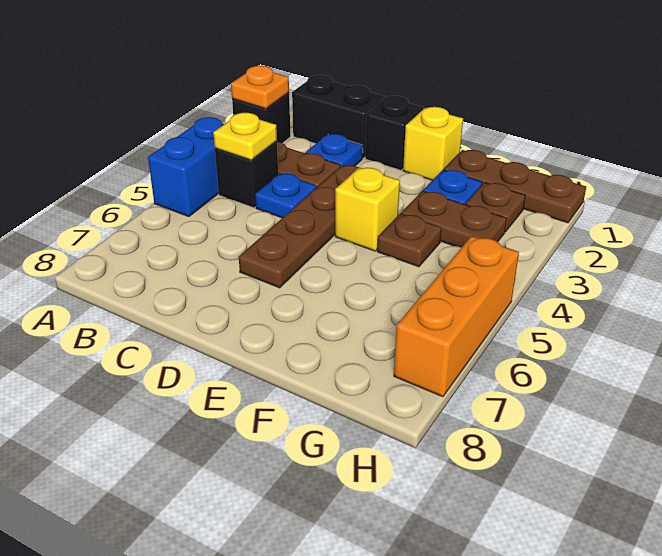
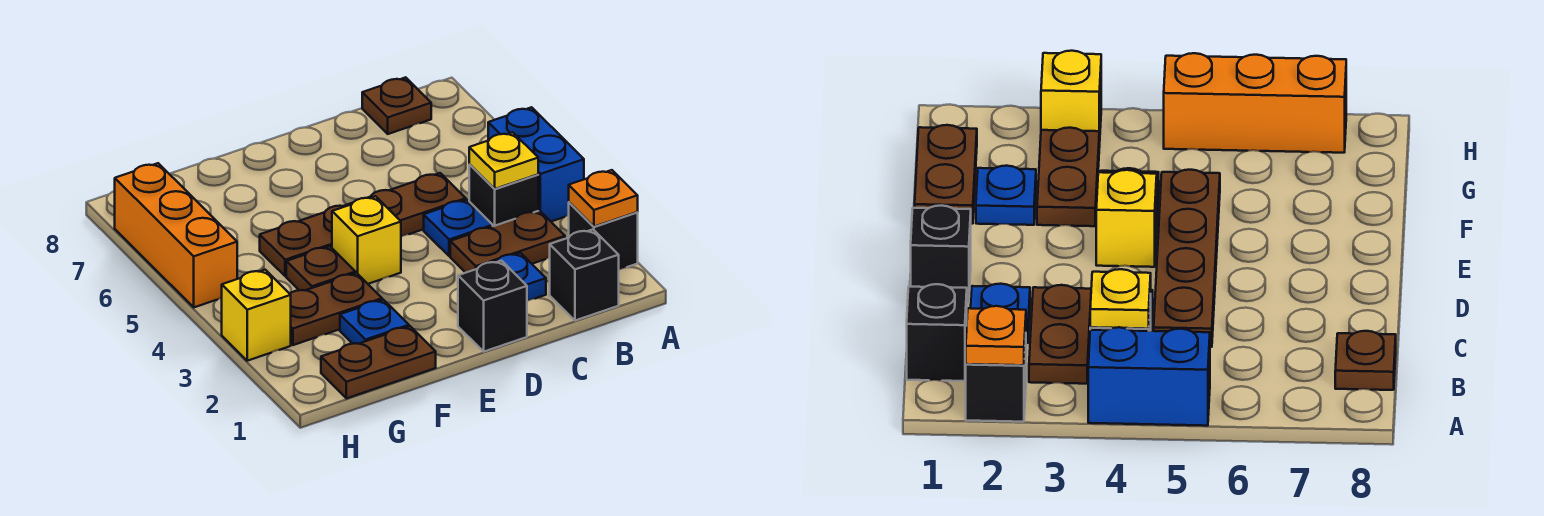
black brick B1:C1 level 1 -> black brick B1 level 1
brown plate D3:D6 level 1 -> brown plate C5:F5 level 1
yellow brick E1 level 1 -> yellow brick H3 level 1
brown plate F1:H1 level 1 -> brown plate F1:G1 level 1
brown plate G2 level 1 -> brown plate B8 level 1

